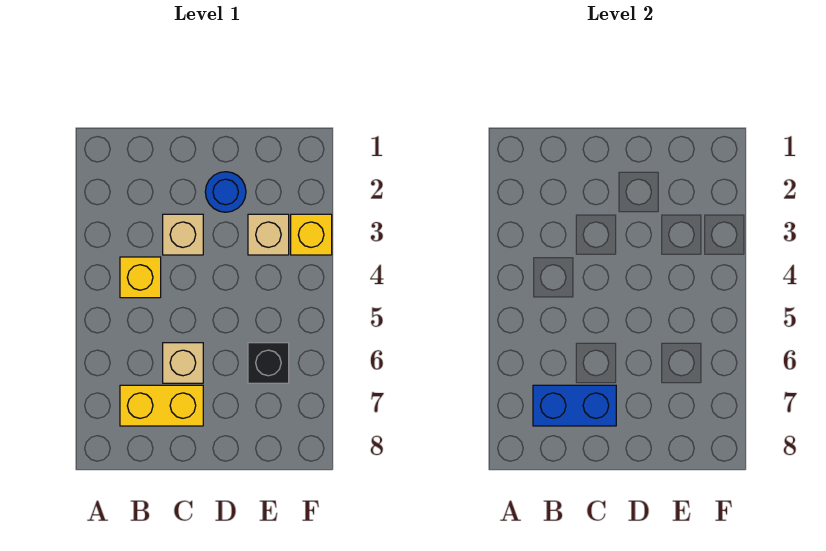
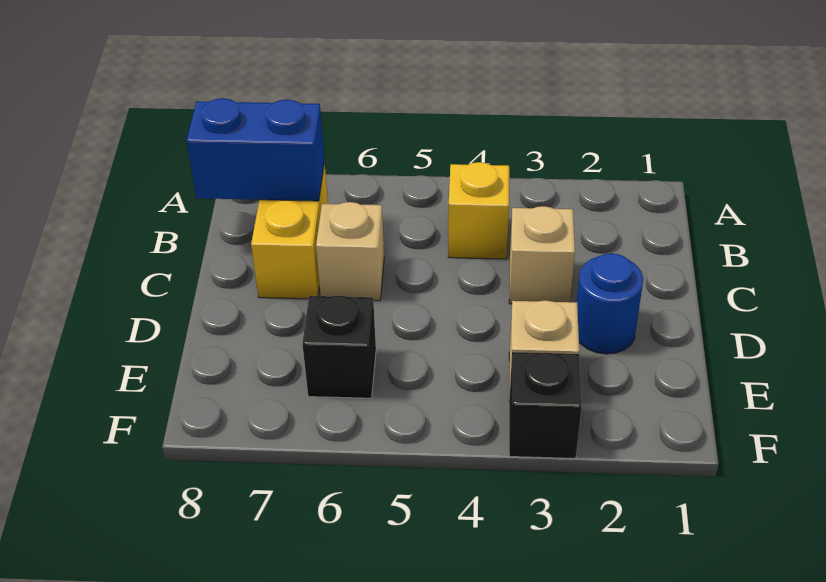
blue brick B7:C7 level 2 -> blue brick B7:B8 level 2
yellow brick F3 level 1 -> black brick F3 level 1

